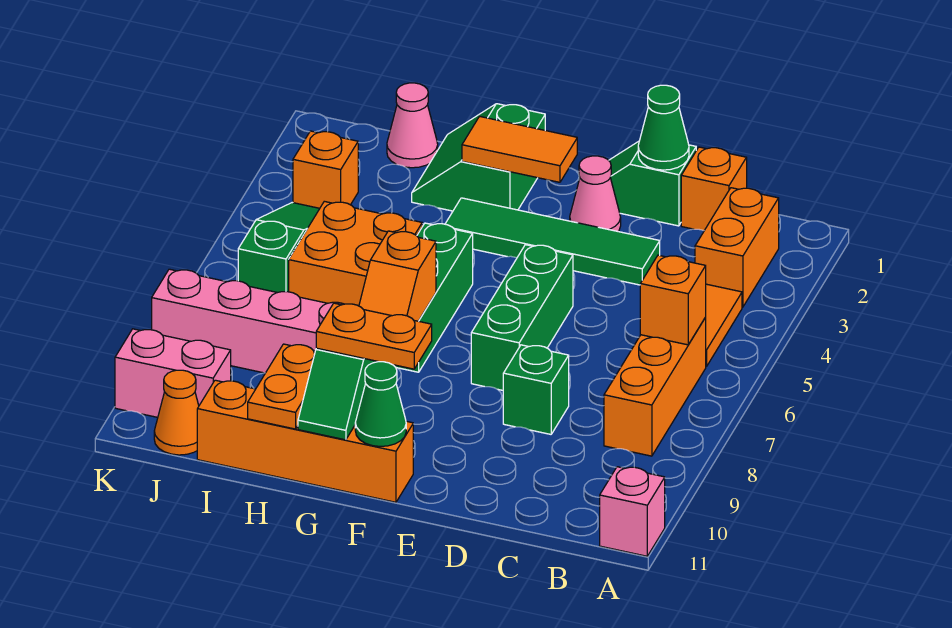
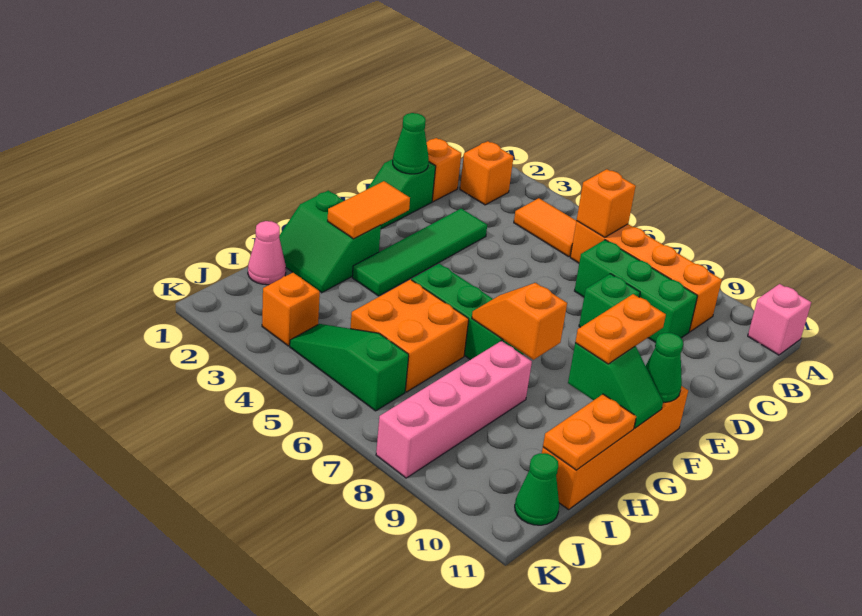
orange brick B2:B3 level 1 -> orange brick B2 level 1
orange brick B6:B8 level 1 -> orange brick B6:B9 level 1
pink cone E2 level 1 -> none
green brick E5:E7 level 1 -> green brick C7:C9 level 1
orange slope G7:G8 level 2 top 7 -> orange slope G7:G8 level 2 top 8
orange plate H10:H11 level 2 -> orange plate H11:I11 level 2
pink brick J10:K10 level 1 -> none
orange cone J11 level 1 -> green cone J11 level 1

